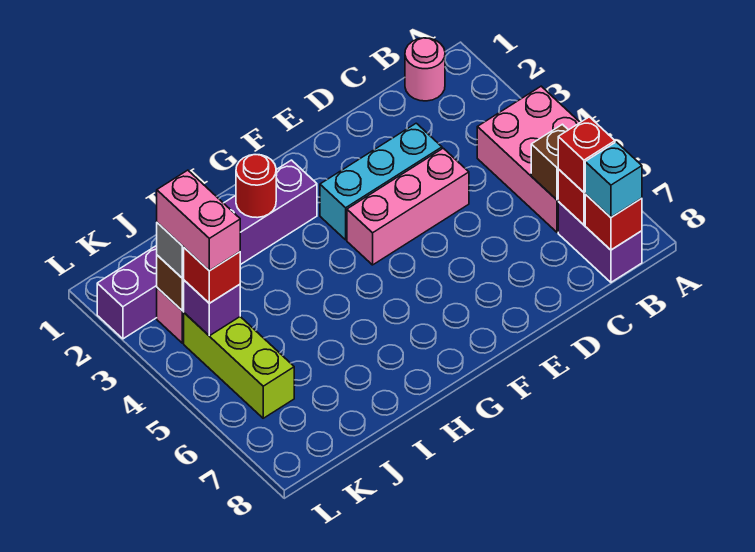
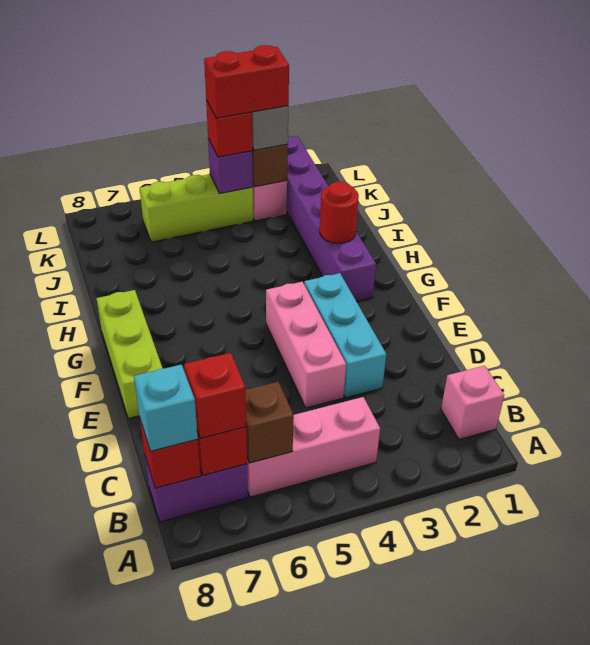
pink brick A4:B6 level 1 -> pink brick B4:B6 level 1
pink round brick B1 level 1 -> pink brick B1 level 1
none -> lime brick E8:G8 level 1
pink brick K3:K4 level 4 -> red brick K3:K4 level 4

